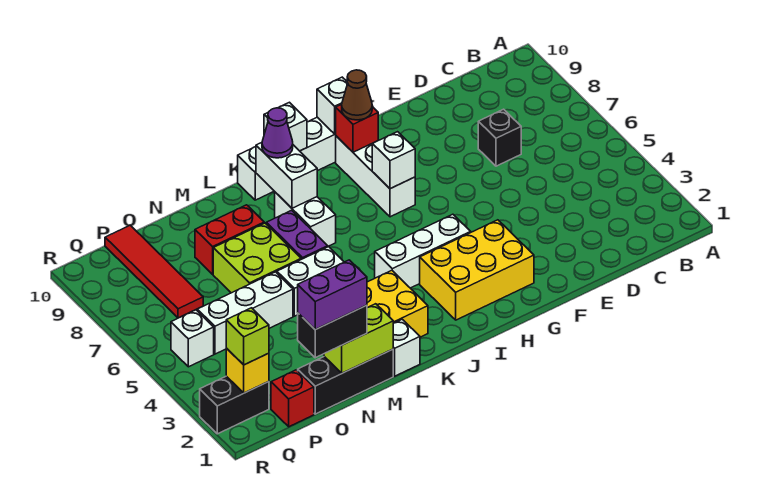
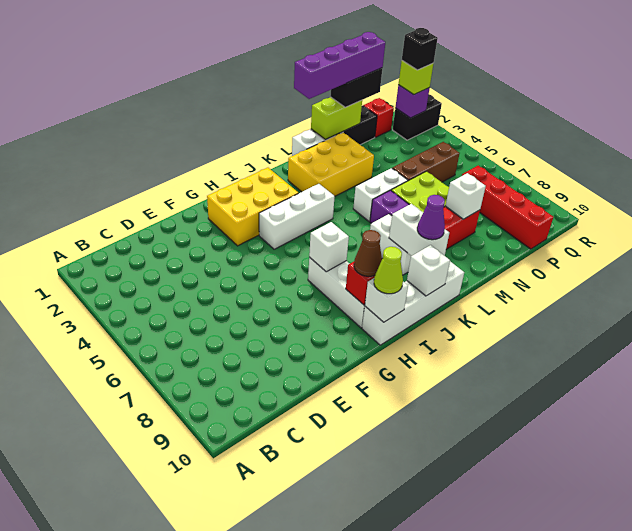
black brick D7 level 1 -> black brick Q2 level 4
none -> lime cone H10 level 3
purple brick N1:O1 level 4 -> purple brick L1:O1 level 4
white brick N5:P5 level 1 -> brown brick N5:P5 level 1
red tile P7:P10 level 1 -> red brick P7:P10 level 1
yellow brick Q2 level 2 -> purple brick Q2 level 2
white brick Q5 level 1 -> white brick N8 level 2

